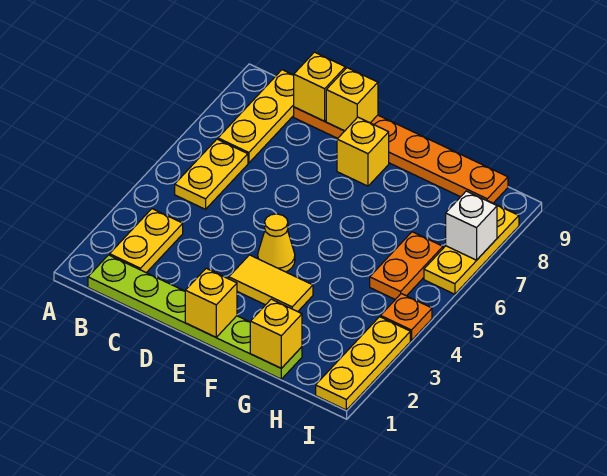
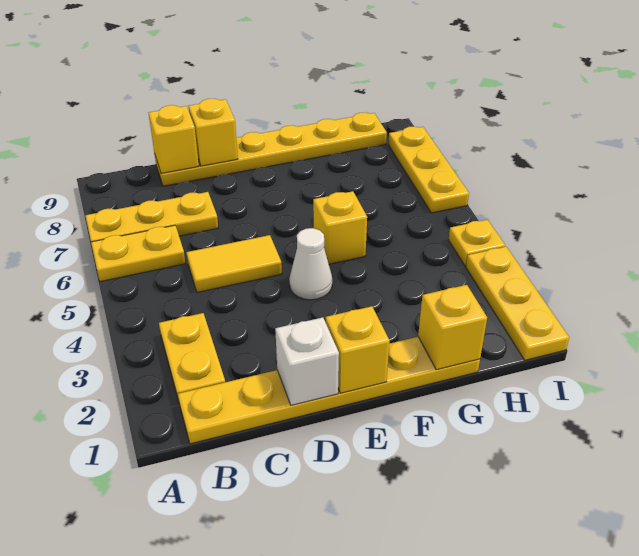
lime plate B1:G1 level 1 -> yellow plate B1:G1 level 1
yellow plate B5:B6 level 1 -> yellow plate A6:B6 level 1
yellow plate B7:B9 level 1 -> yellow plate A7:C7 level 1
orange plate C9:H9 level 1 -> yellow plate C9:H9 level 1
yellow tile E3:F3 level 1 -> yellow tile C5:D5 level 1
yellow cone E4 level 1 -> white cone E4 level 1
yellow brick E8 level 1 -> yellow brick F5 level 1
orange plate H5:H6 level 1 -> none
orange plate I4 level 1 -> yellow plate I4 level 1
white brick I7 level 2 -> white brick D1 level 2

